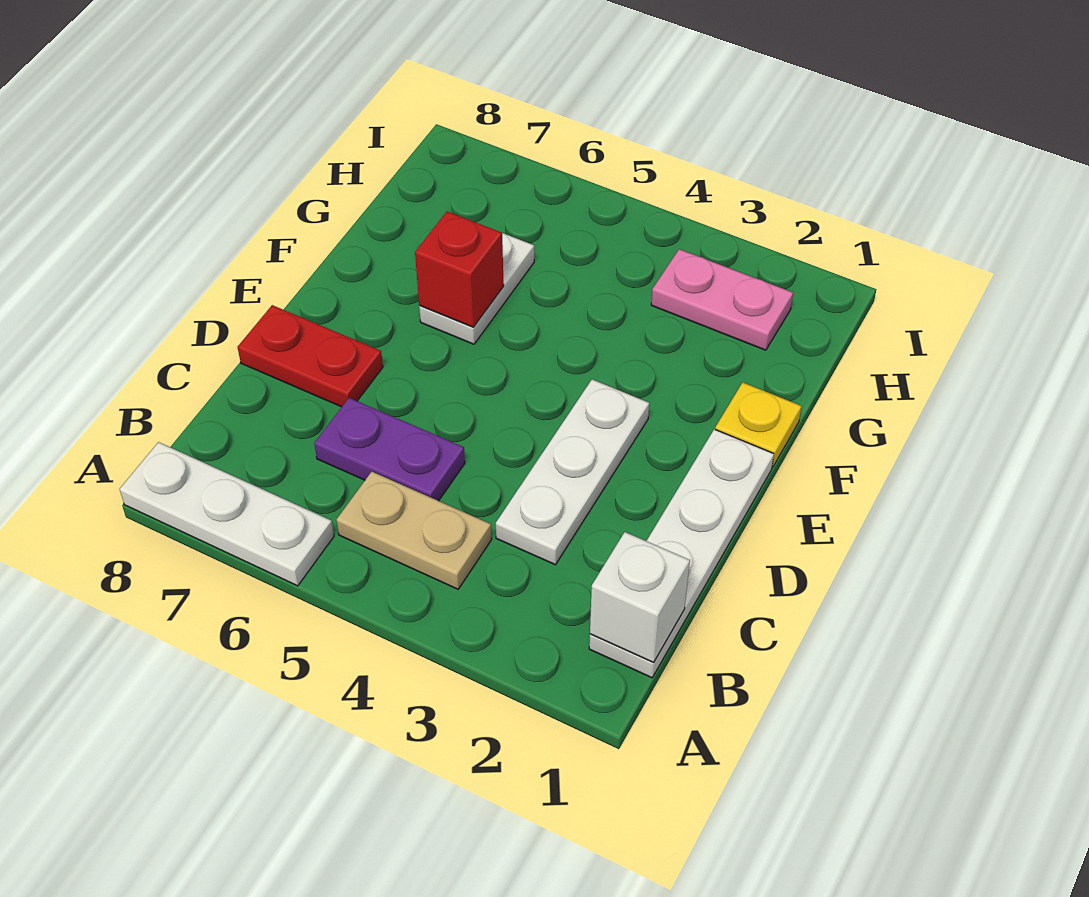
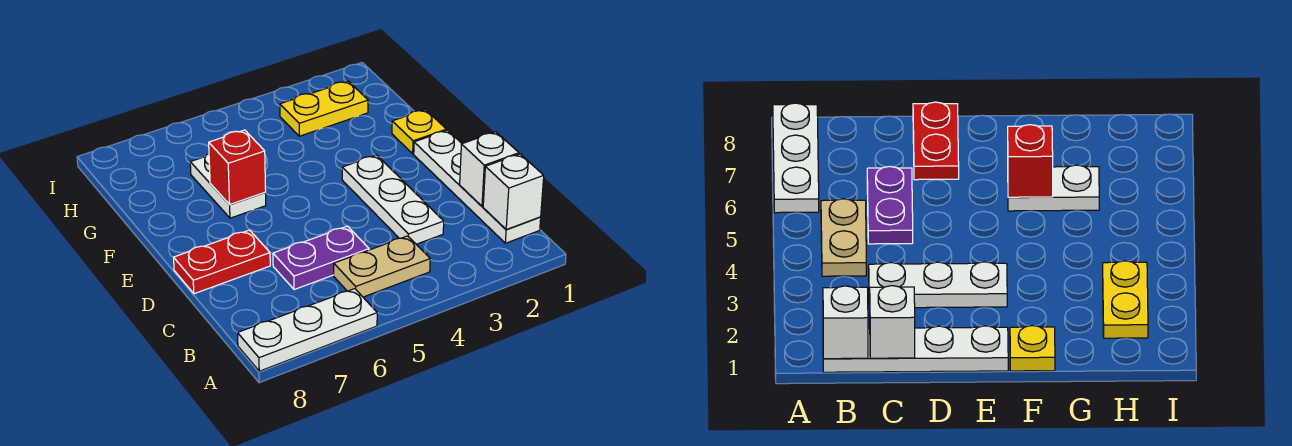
none -> white brick C1 level 2
pink plate H2:H3 level 1 -> yellow plate H2:H3 level 1

